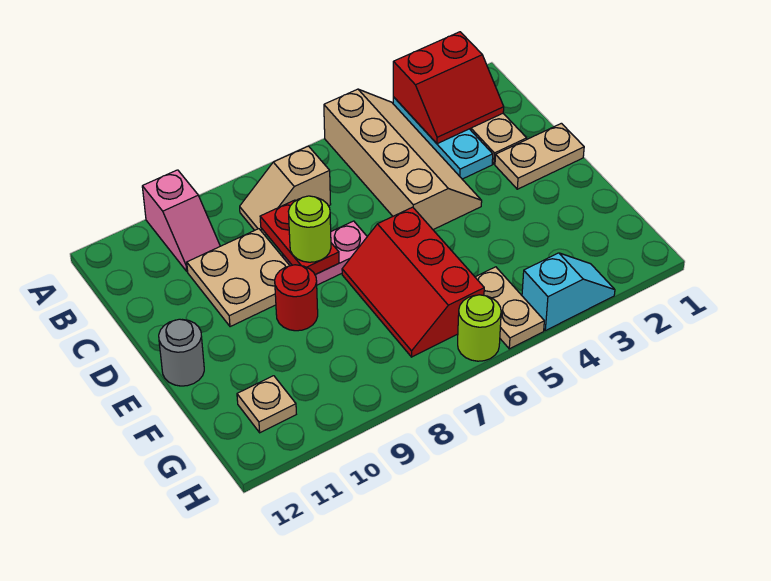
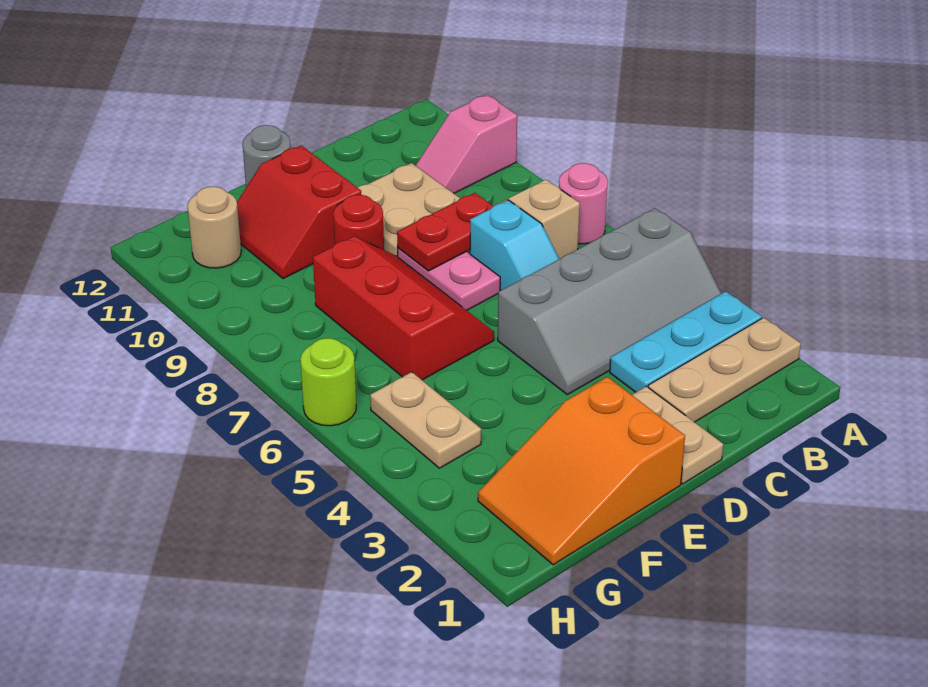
red slope A2:B3 level 2 top A -> red slope E10:F11 level 1 top E
tan slope A4:D5 level 1 top 5 -> grey slope A4:D5 level 1 top 5
none -> pink round brick A7 level 1
lime round brick D8 level 3 -> none
none -> orange slope E1:G2 level 1 top E
red slope E6:G7 level 1 top 6 -> red slope E6:F8 level 1 top F
tan plate G5:H5 level 1 -> tan plate G4:G5 level 1
tan plate G11 level 1 -> tan round brick G11 level 1
cyan slope H3:H4 level 1 top 4 -> cyan slope C6:C7 level 1 top 7

